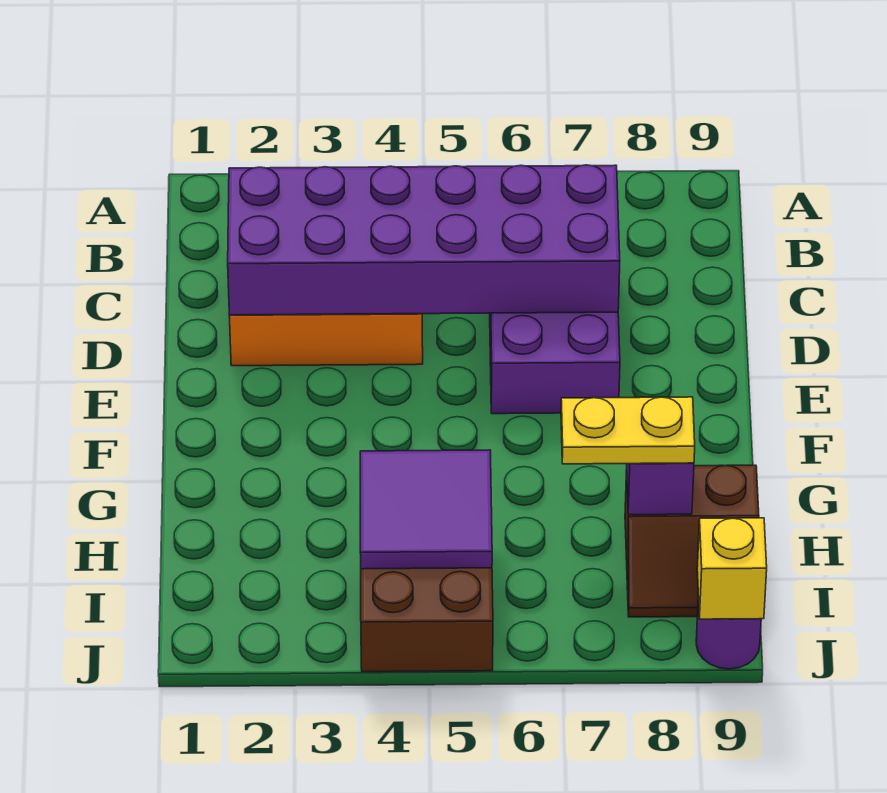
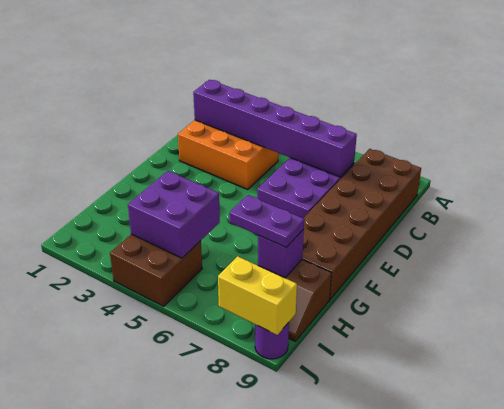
none -> brown brick B8:G9 level 1
purple brick C2:D7 level 2 -> purple brick C2:C7 level 2
purple tile H4:I5 level 2 -> purple brick H4:I5 level 2
yellow plate H7:H8 level 3 -> purple plate H7:H8 level 3
yellow brick J9 level 2 -> yellow brick J8:J9 level 2

